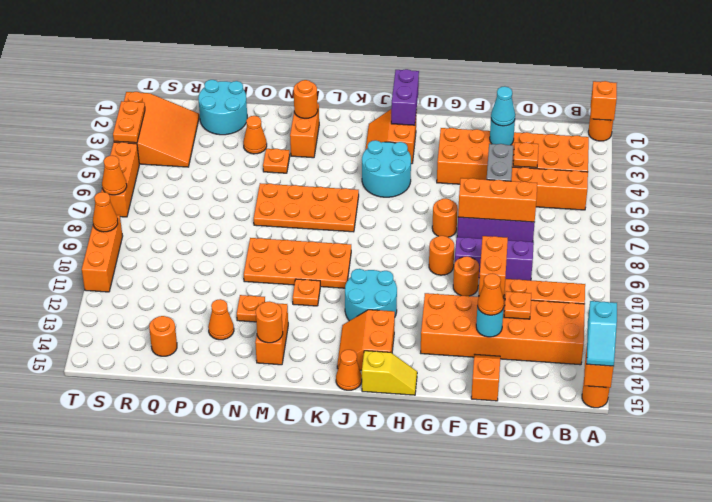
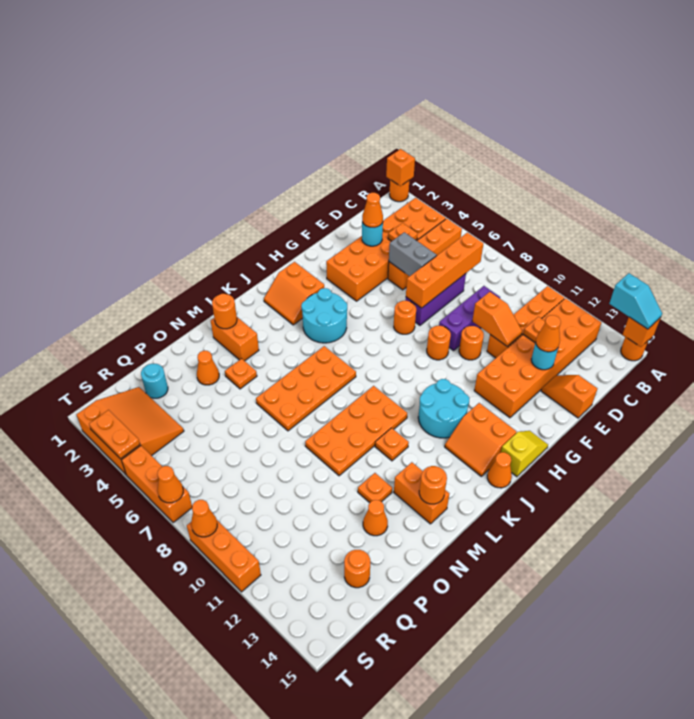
orange brick D7:F7 level 2 -> orange brick C7:F7 level 2
cyan cone E3 level 3 -> orange cone E3 level 3
orange brick E10:E11 level 2 -> orange slope E10:E11 level 2 top 10
purple brick I1:I2 level 2 -> none
cyan round brick P1:Q2 level 1 -> cyan round brick Q2 level 1

